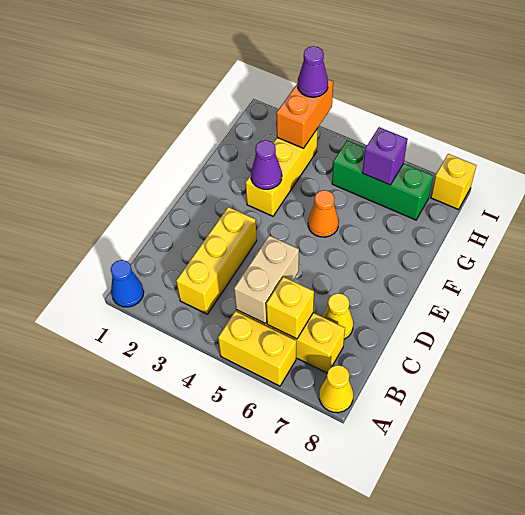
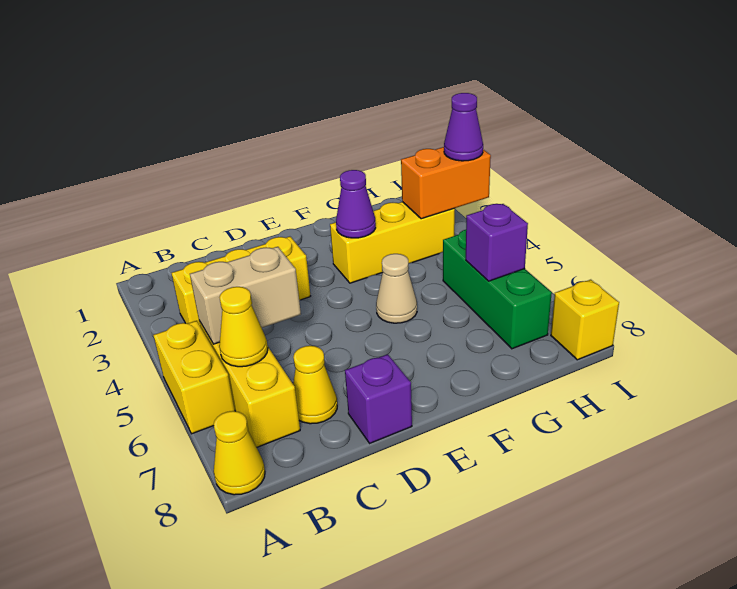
blue cone A1 level 1 -> none
yellow brick B6 level 2 -> yellow cone B6 level 2
none -> purple brick D8 level 1
orange cone F5 level 1 -> tan cone F5 level 1

